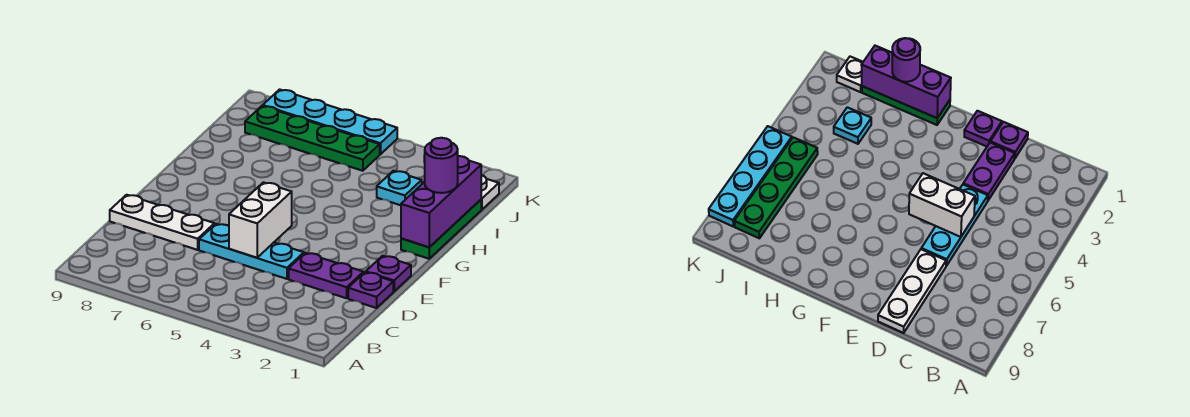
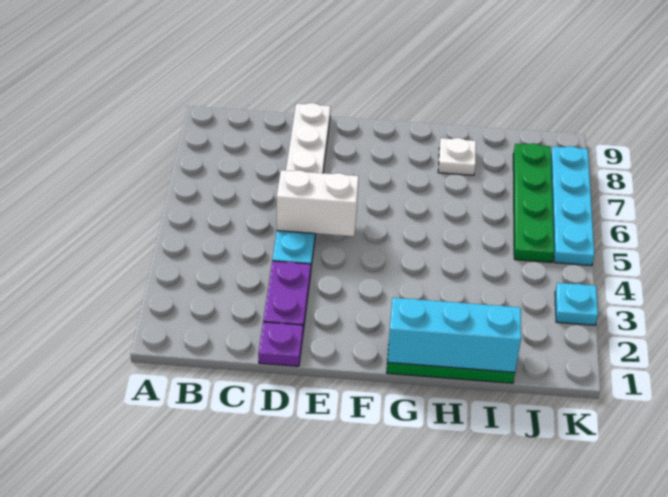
purple plate E1 level 1 -> none
purple brick G1:I1 level 2 -> cyan brick G1:I1 level 2
purple round brick H1 level 3 -> none
cyan plate I3 level 1 -> cyan plate K3 level 1
white plate J1 level 1 -> white plate H8 level 1

